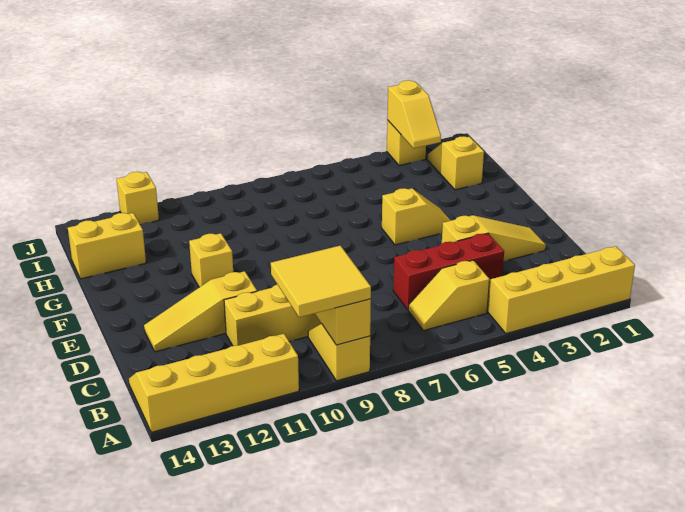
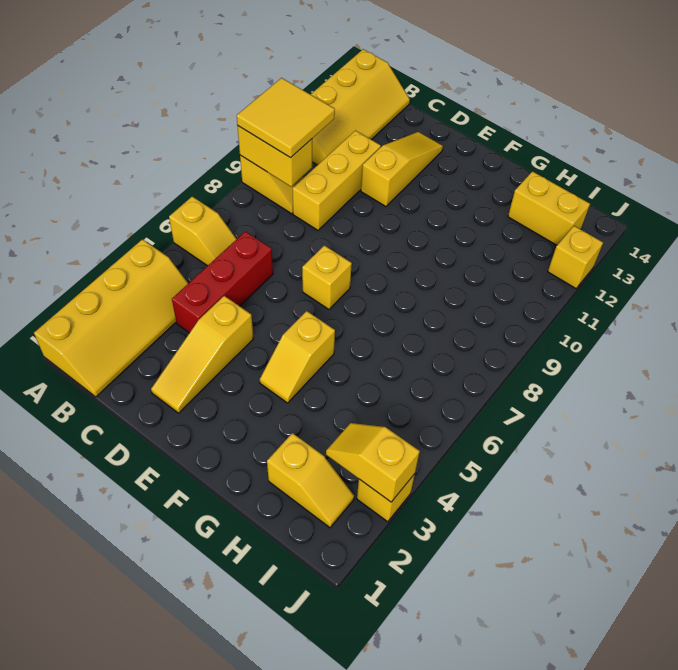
yellow slope B5:B6 level 1 top 5 -> yellow slope A6:B6 level 1 top A
yellow brick F11 level 1 -> yellow brick E7 level 1
yellow brick H13:H14 level 1 -> yellow brick H13:I13 level 1

